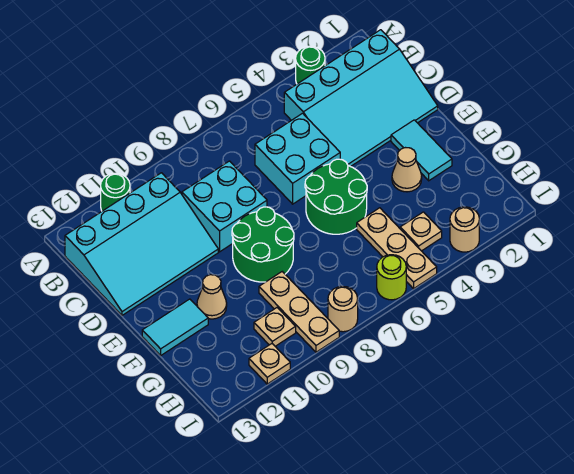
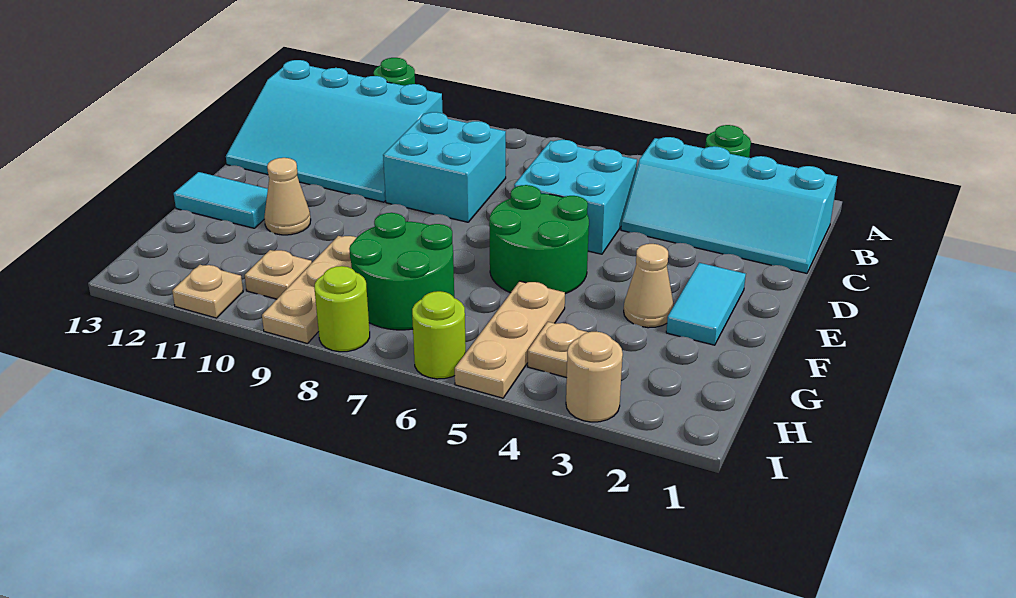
cyan slope B1:D4 level 1 top B -> cyan slope B1:C4 level 1 top B
green round brick E8:F9 level 1 -> green round brick G7:H8 level 1
tan round brick I8 level 1 -> lime round brick I8 level 1

